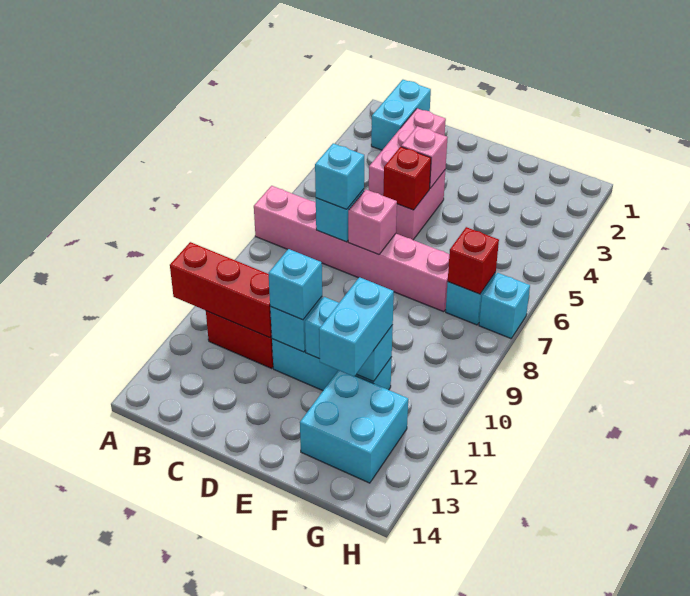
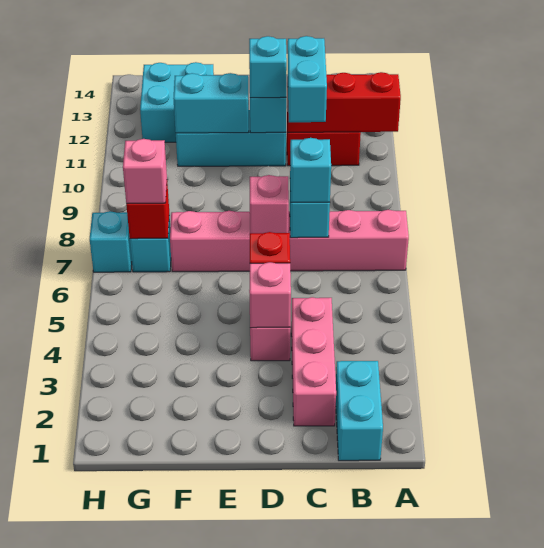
cyan brick F11:F12 level 3 -> cyan brick C10:C11 level 3
none -> pink brick G7 level 3

